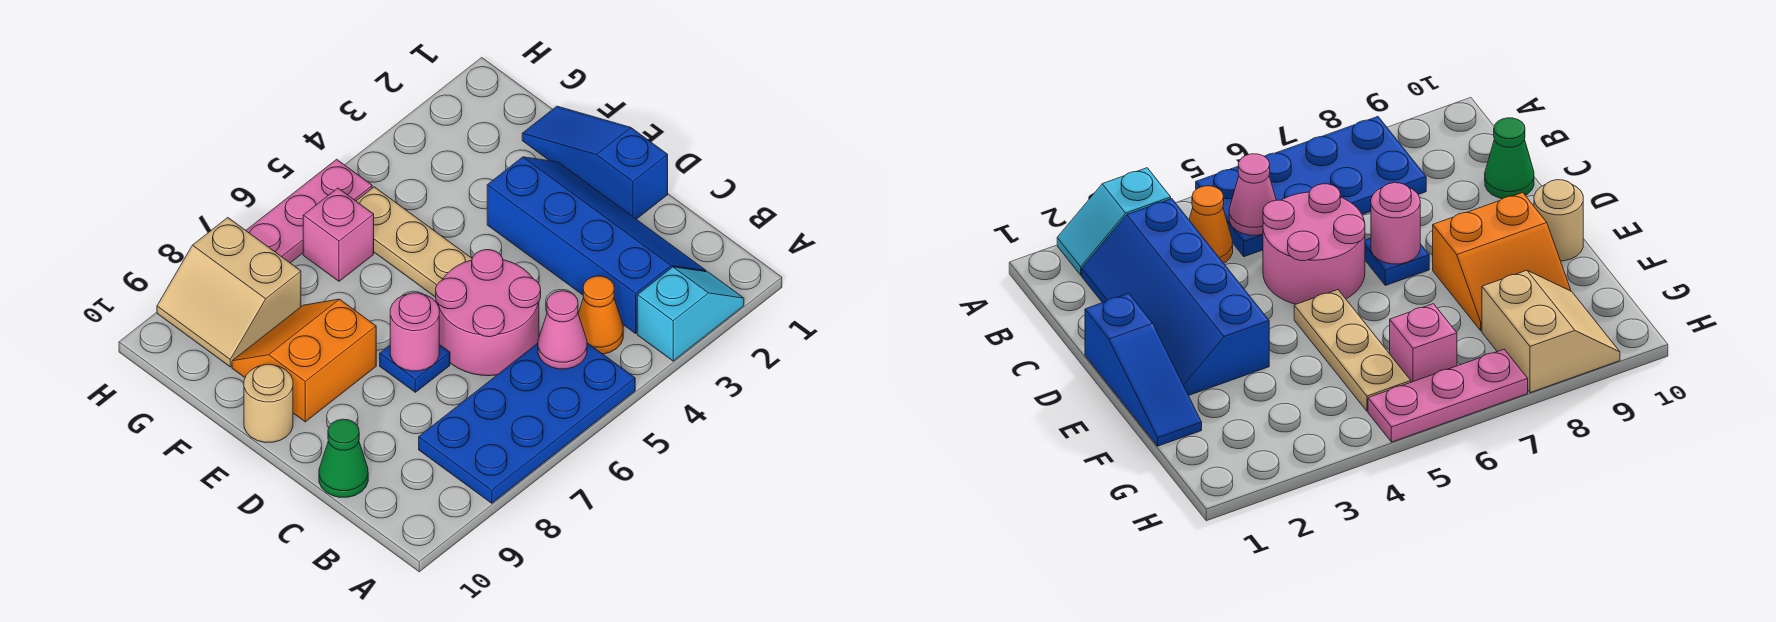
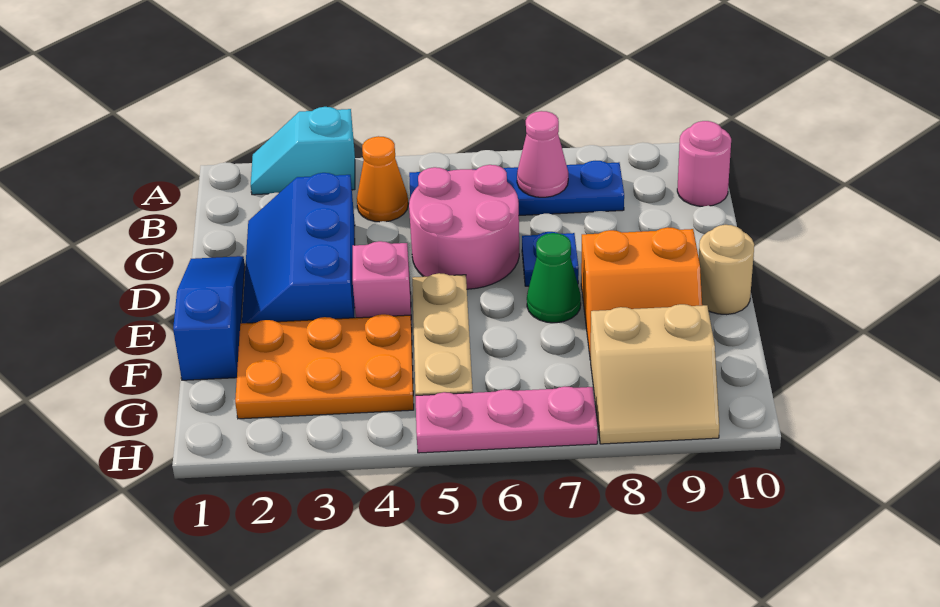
blue plate A5:B8 level 1 -> blue plate B5:B8 level 1
blue slope B2:E3 level 1 top 3 -> blue slope C2:E3 level 1 top 3
pink cone B5 level 2 -> pink cone B7 level 2
green cone C10 level 1 -> green cone E7 level 1
blue slope D1:F1 level 1 top D -> blue slope D1:F1 level 1 top F
pink round brick D7 level 2 -> pink round brick B10 level 1
none -> orange plate F2:G4 level 1
pink brick G6 level 1 -> pink brick E4 level 1
tan slope G8:H9 level 1 top 8 -> tan slope G8:H9 level 1 top G

